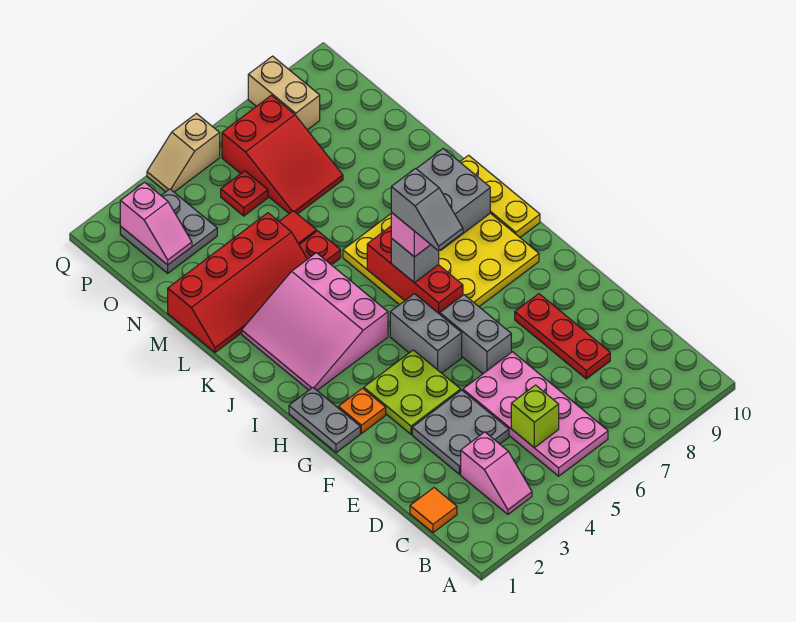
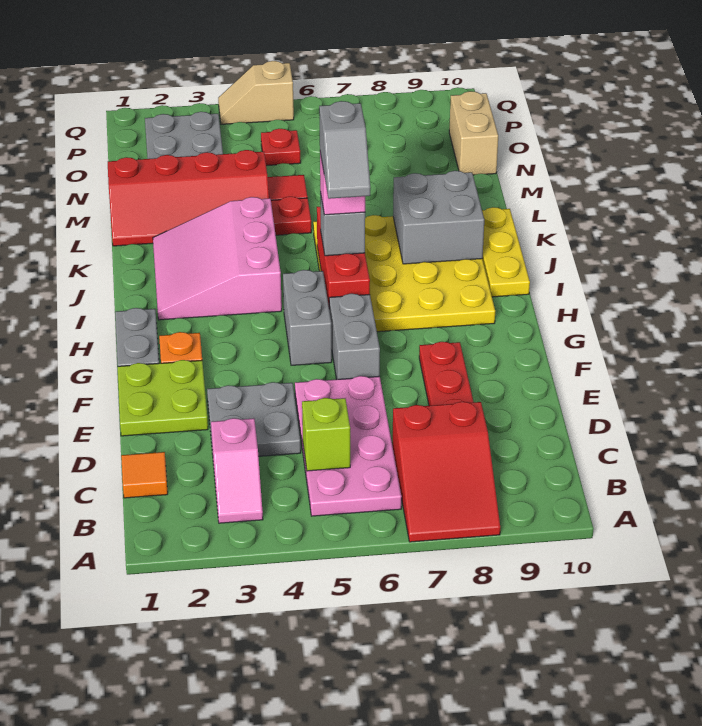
lime plate F3:G4 level 1 -> lime plate E1:F2 level 1
red slope N6:P7 level 1 top P -> red slope A7:C8 level 1 top C
pink slope O2:P2 level 2 top P -> none
tan brick P8:Q8 level 1 -> tan brick N10:O10 level 1

